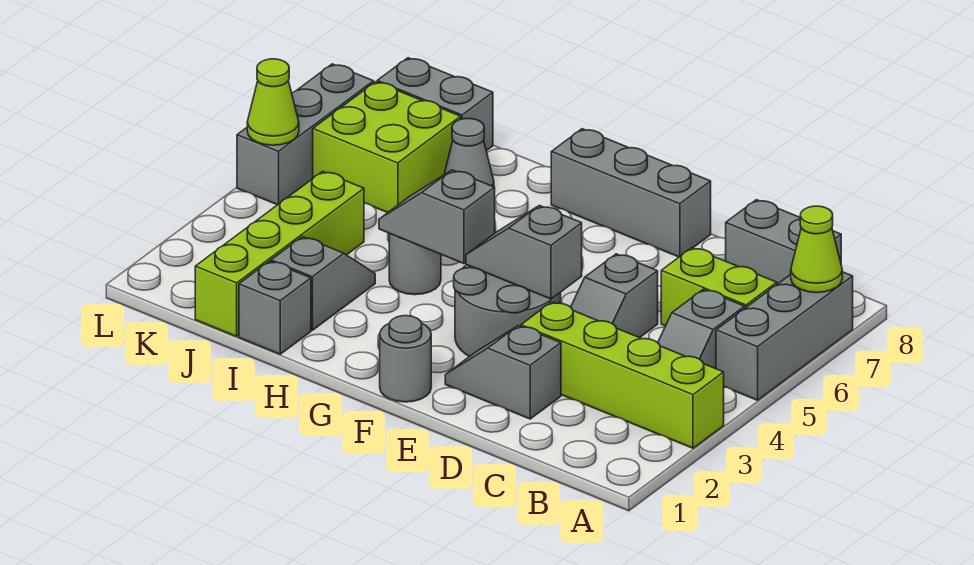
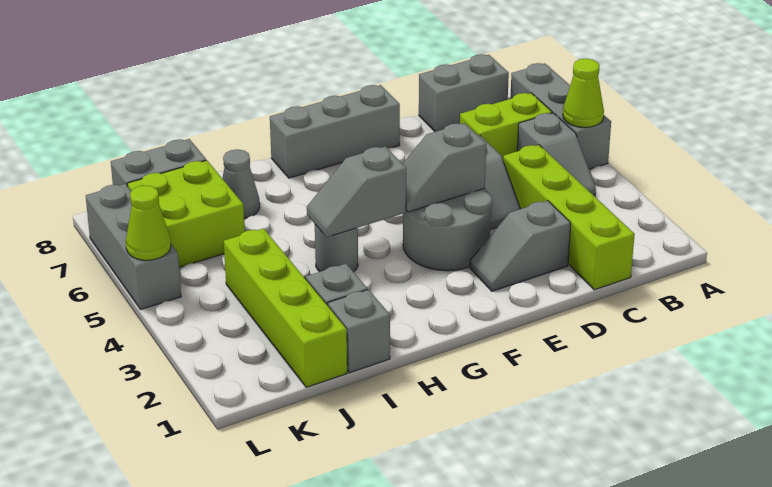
lime brick A3:D3 level 1 -> lime brick C1:C4 level 1
lime cone A7 level 2 -> lime cone A5 level 2
grey round brick F1 level 1 -> none

